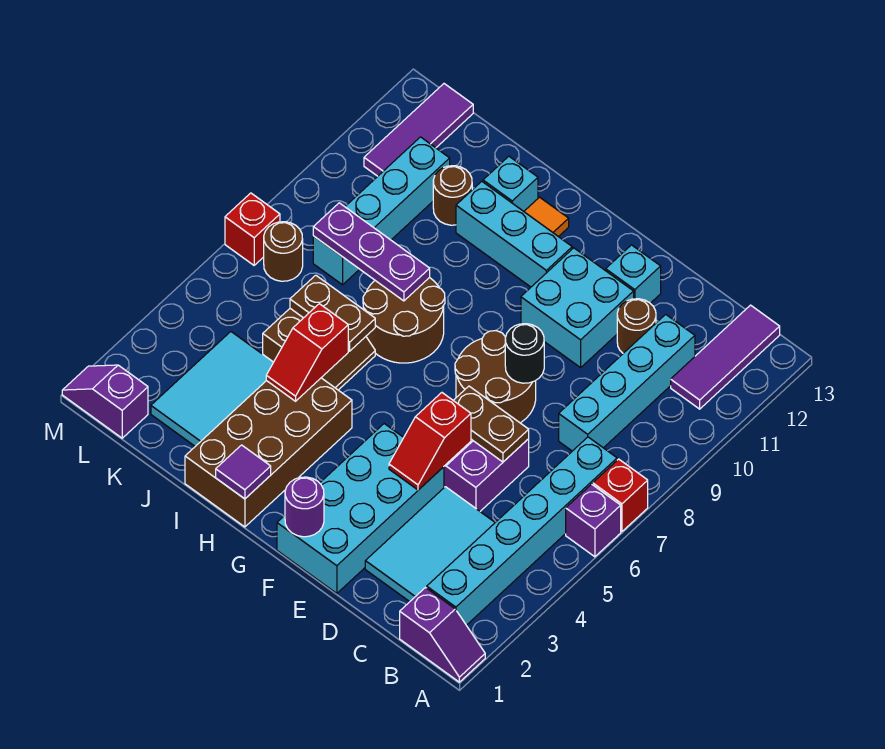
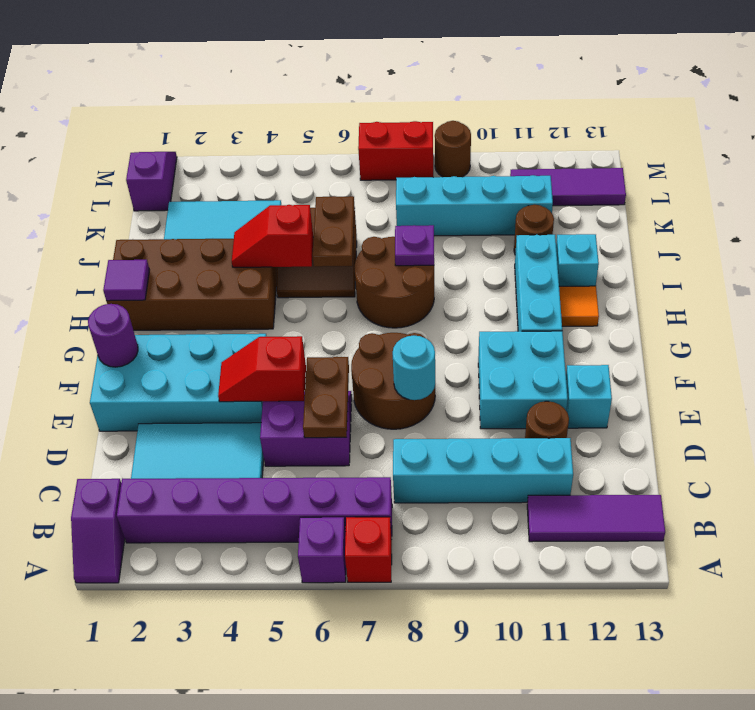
cyan brick B2:B7 level 1 -> purple brick B2:B7 level 1
black round brick E8 level 2 -> cyan round brick E8 level 2
purple plate I8:K8 level 2 -> purple plate I8 level 2
brown round brick L7 level 1 -> brown round brick M9 level 1
red brick M7 level 1 -> red brick M7:M8 level 1

